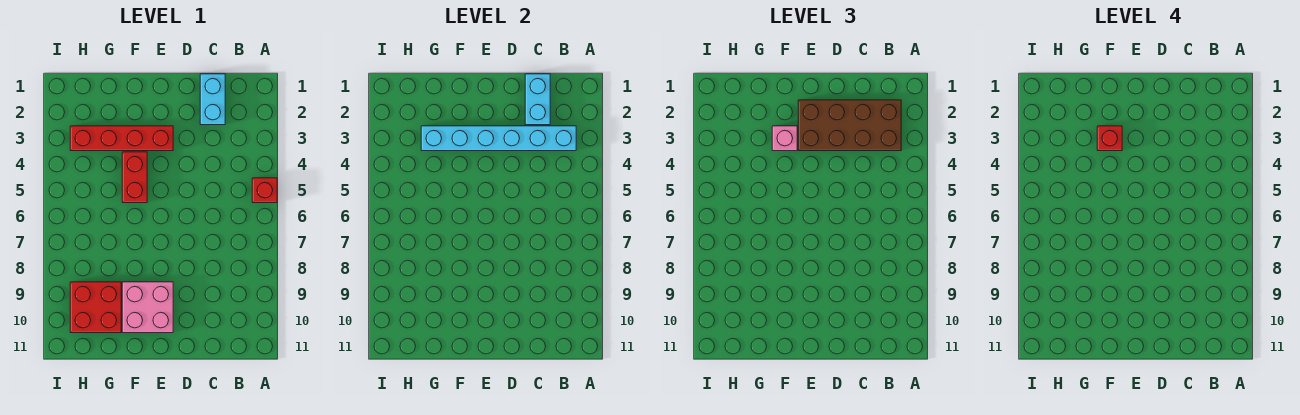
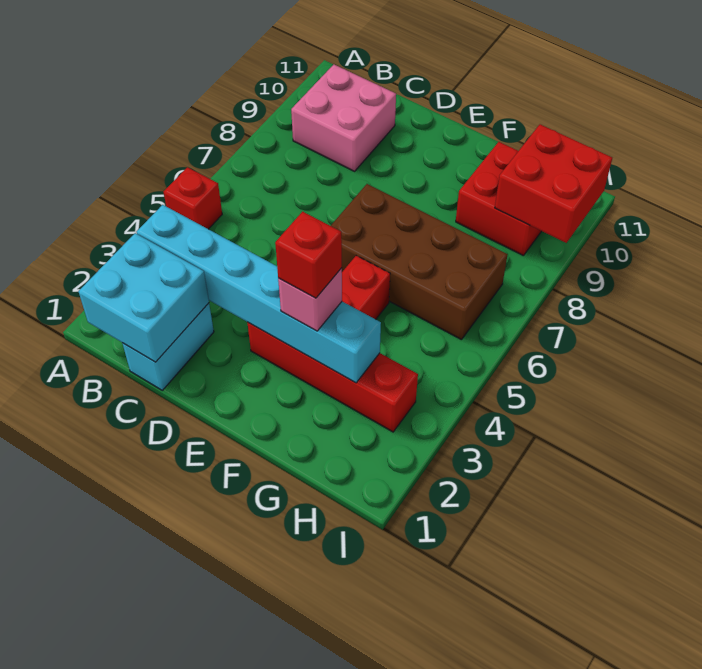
brown brick B2:E3 level 3 -> brown brick E6:H7 level 1
cyan brick C1:C2 level 2 -> cyan brick B1:C2 level 2
pink brick E9:F10 level 1 -> pink brick B9:C10 level 1
none -> red brick H9:I10 level 2

